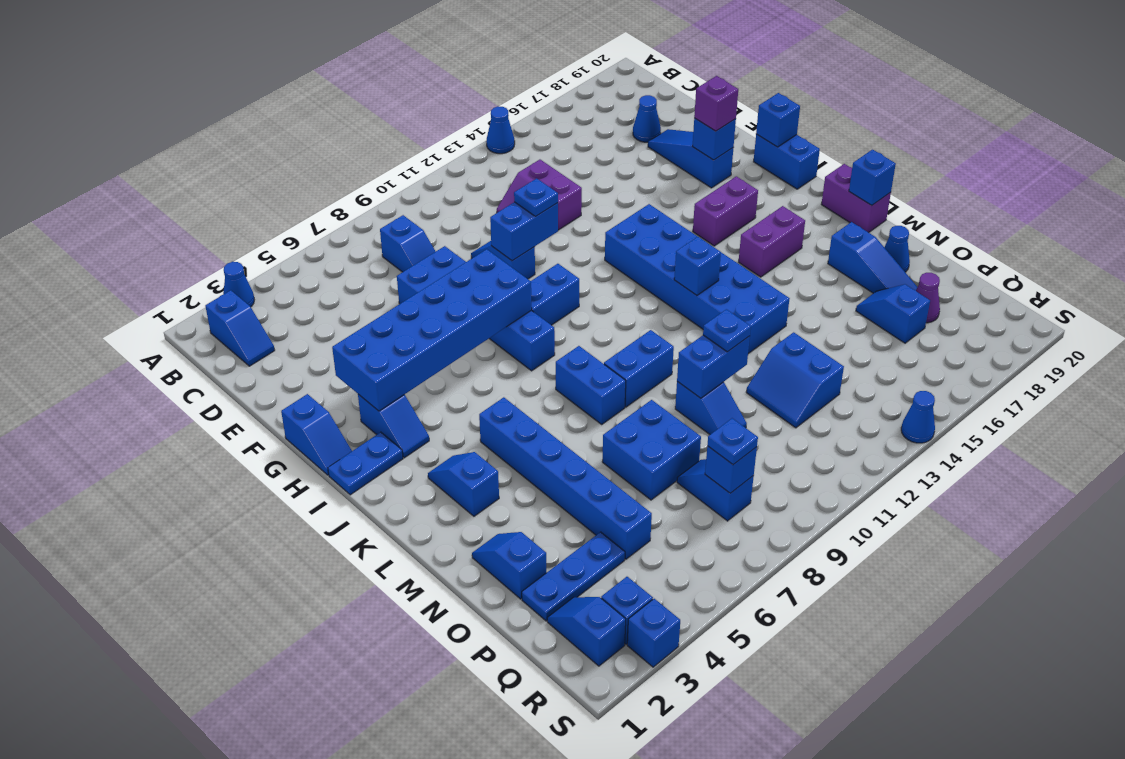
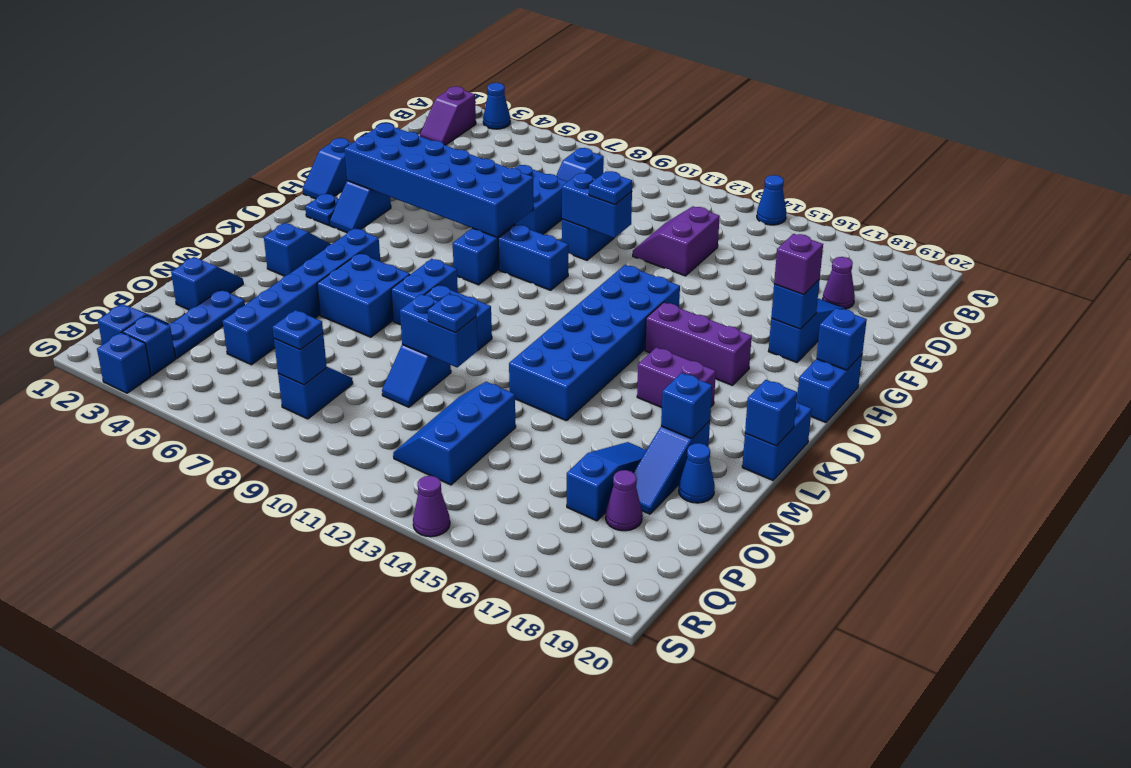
blue slope B2:C2 level 1 top B -> purple slope B2:C2 level 1 top B
blue cone D18 level 1 -> purple cone D18 level 1
blue plate I1:I2 level 1 -> blue plate I2 level 1
purple brick I16:I17 level 1 -> purple brick I15:I17 level 1
blue brick K13 level 2 -> blue brick M18 level 2
purple brick K20:L20 level 1 -> blue brick K20:L20 level 1
blue brick N7:O8 level 1 -> blue brick L6:M7 level 1
blue slope O12:P13 level 1 top 13 -> blue slope O12:Q13 level 1 top 13
blue slope O17:P17 level 1 top P -> blue slope N17:P17 level 1 top P
blue plate P2:P4 level 1 -> blue plate O3:Q3 level 1
blue cone S14 level 1 -> purple cone S14 level 1

